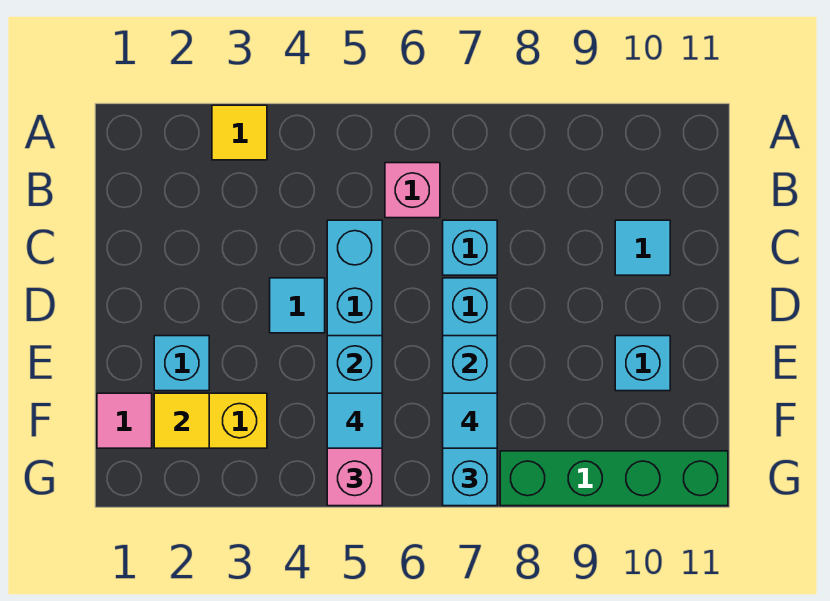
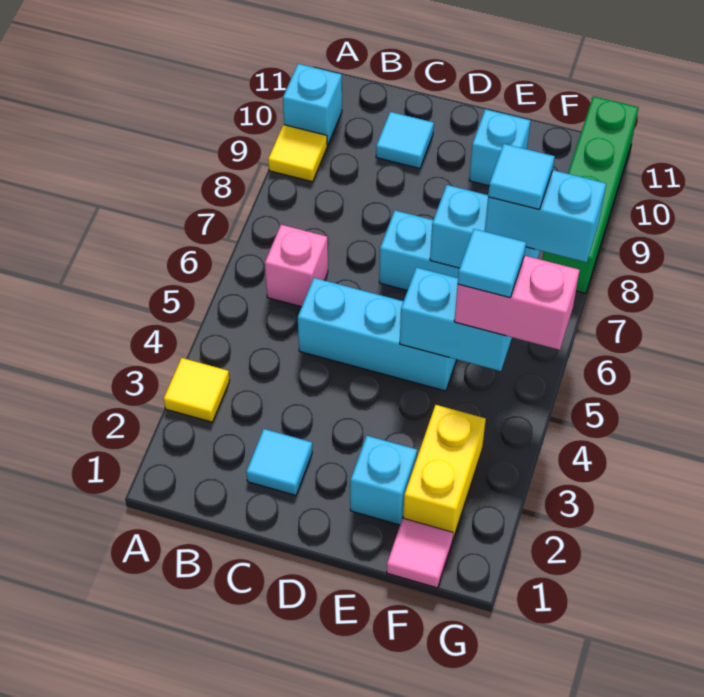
cyan brick C7 level 1 -> cyan brick A10 level 1
cyan tile D4 level 1 -> cyan tile C2 level 1
yellow tile F2 level 2 -> yellow tile A9 level 1

